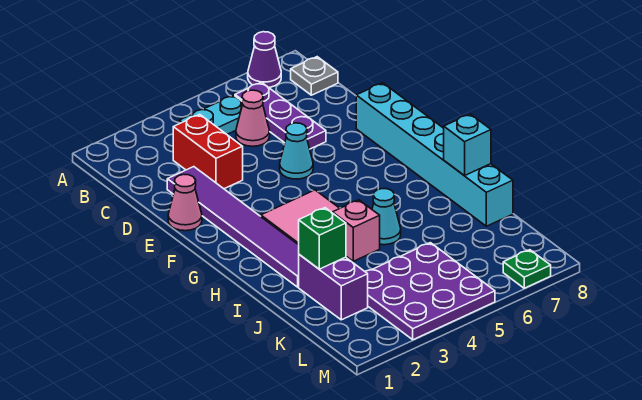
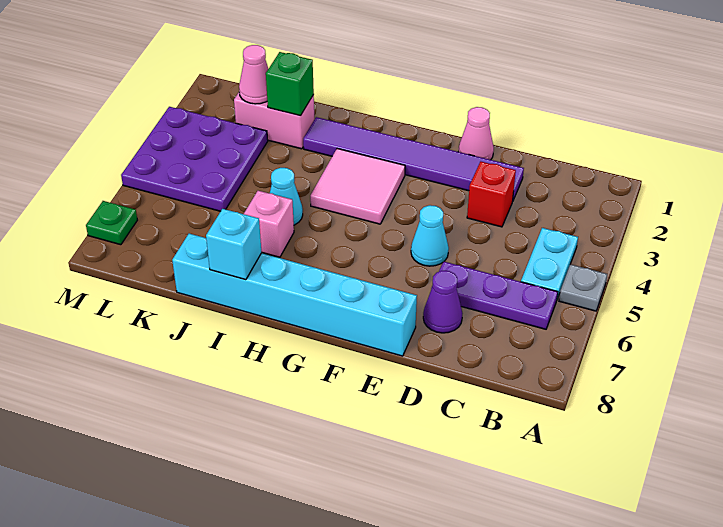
purple cone A7 level 1 -> purple cone D7 level 1
grey plate B8 level 1 -> grey plate A5 level 1
red brick C3:D3 level 1 -> red brick D3 level 1
pink cone C5 level 1 -> pink cone K2 level 2
pink brick I4 level 1 -> pink brick I6 level 1
purple brick J2:K2 level 1 -> pink brick J2:K2 level 1

